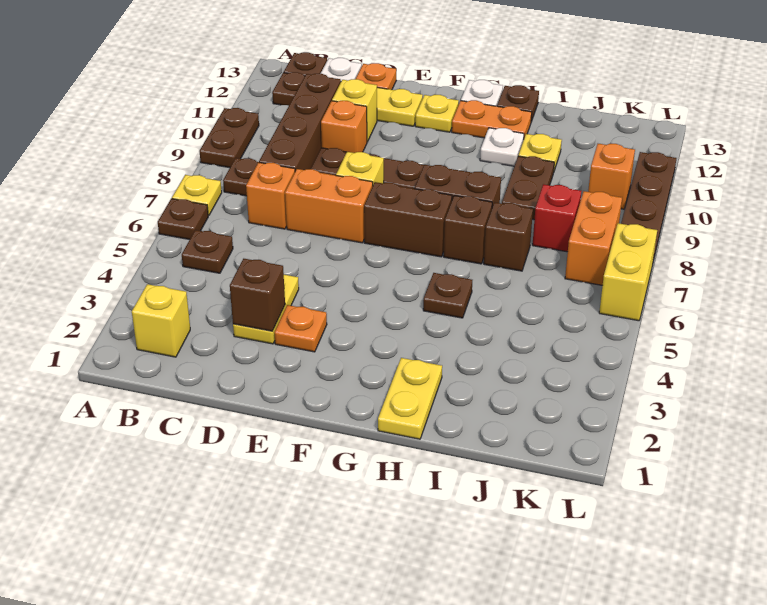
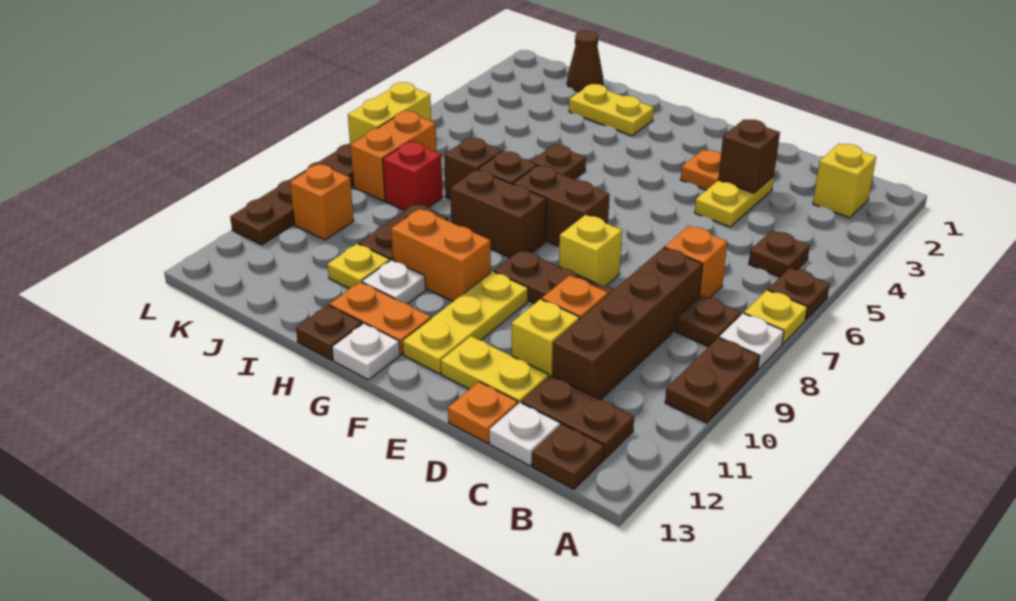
none -> white plate A8 level 1
orange brick D7:E7 level 1 -> orange brick G10:H10 level 1
yellow plate F12 level 1 -> yellow plate F10:F12 level 1
yellow plate H1:H2 level 1 -> yellow plate H2:I2 level 1
none -> brown cone J1 level 1

